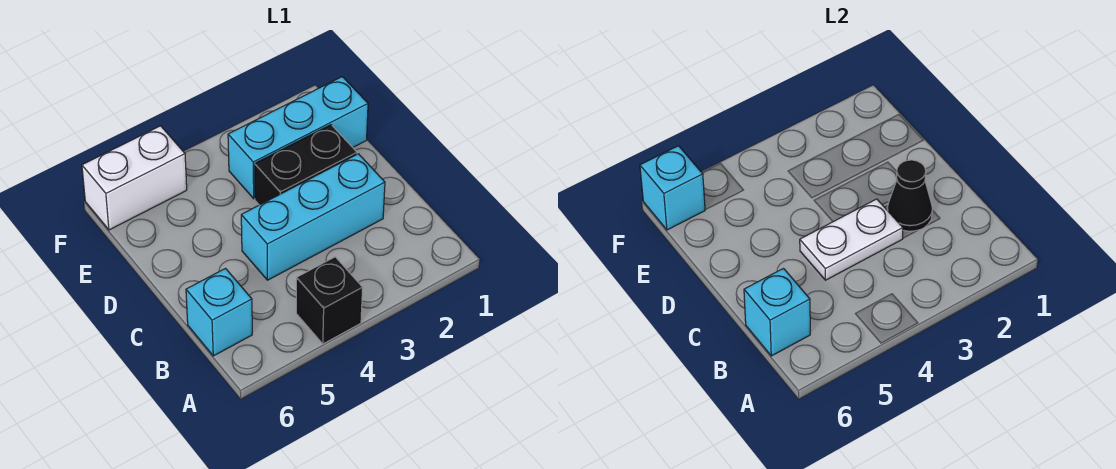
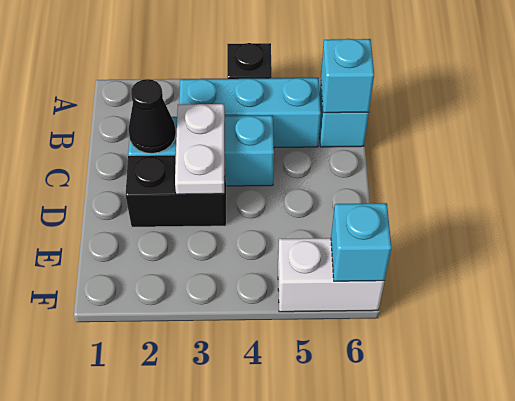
white plate C3:C4 level 2 -> white plate C3:D3 level 2
cyan brick E1:E3 level 1 -> cyan brick B3:B5 level 1

